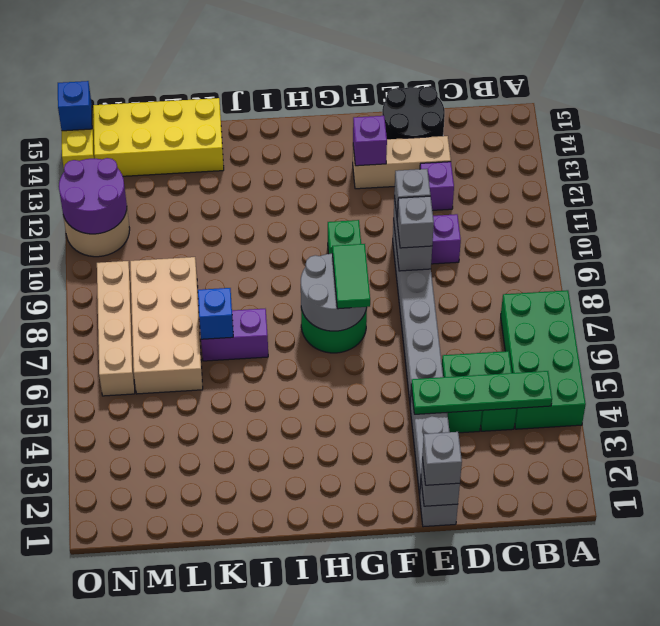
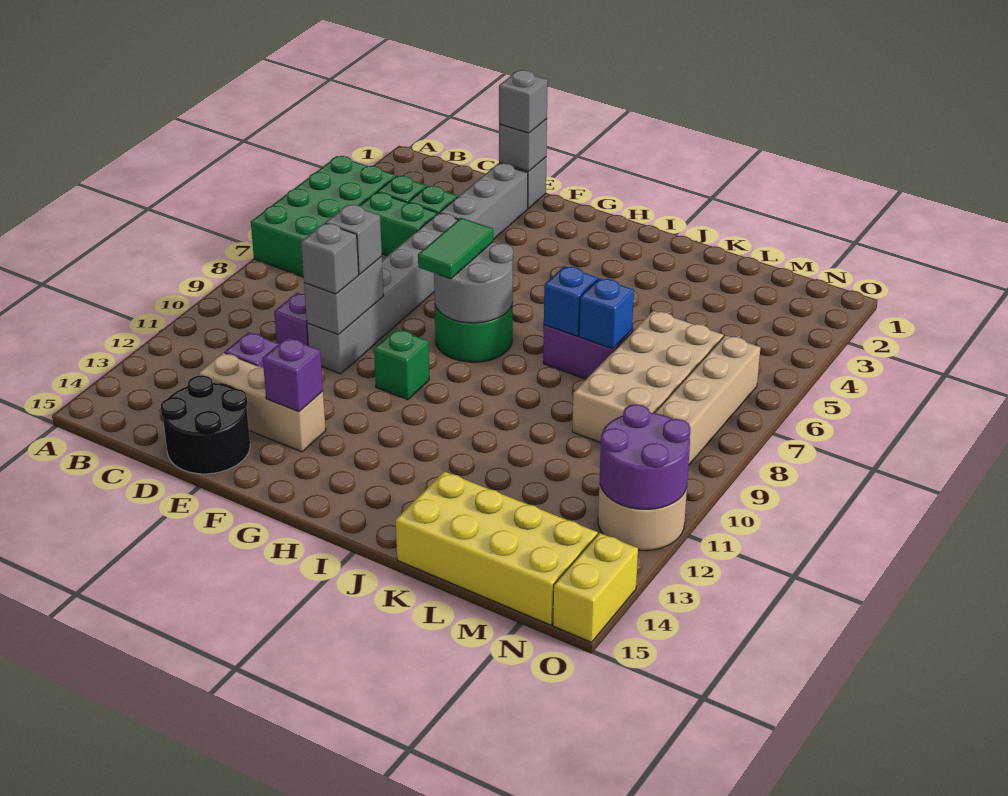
green plate B4:E4 level 2 -> none
blue brick O15 level 2 -> blue brick J7 level 2

